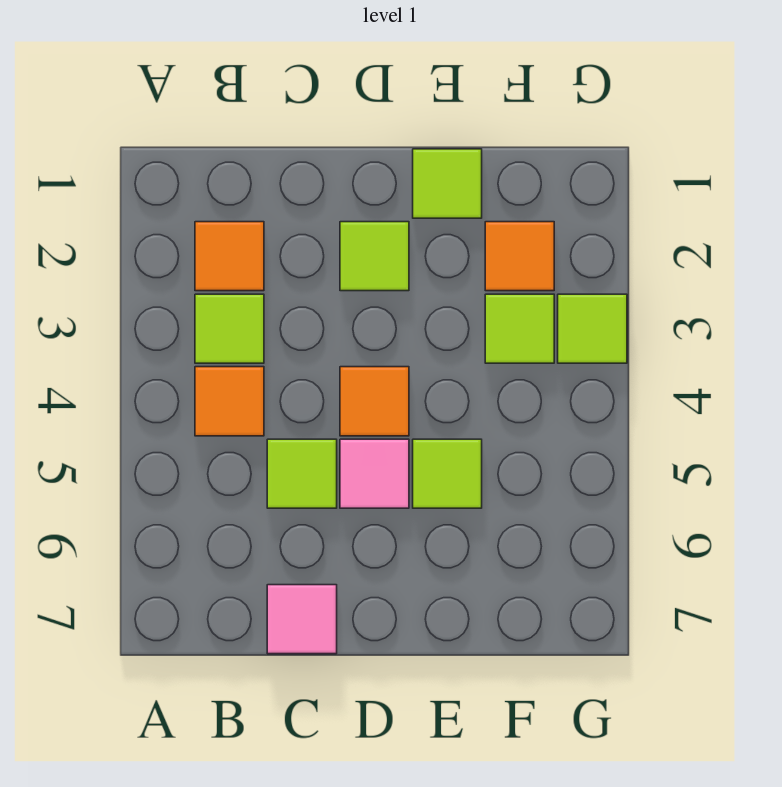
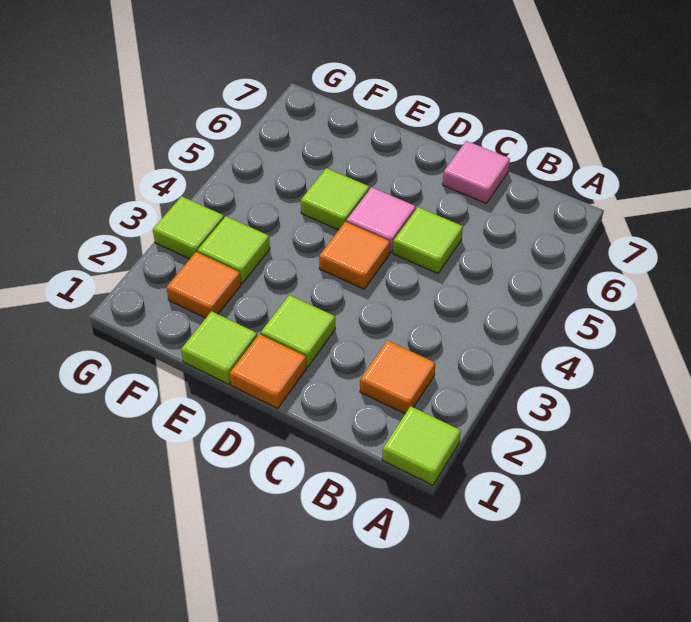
lime tile B3 level 1 -> lime tile A1 level 1
orange tile B4 level 1 -> orange tile D1 level 1

